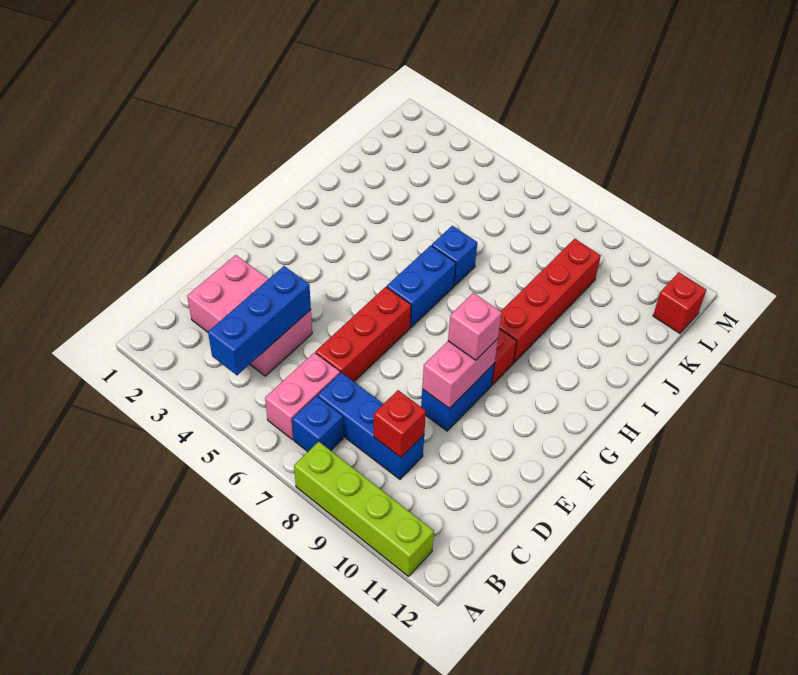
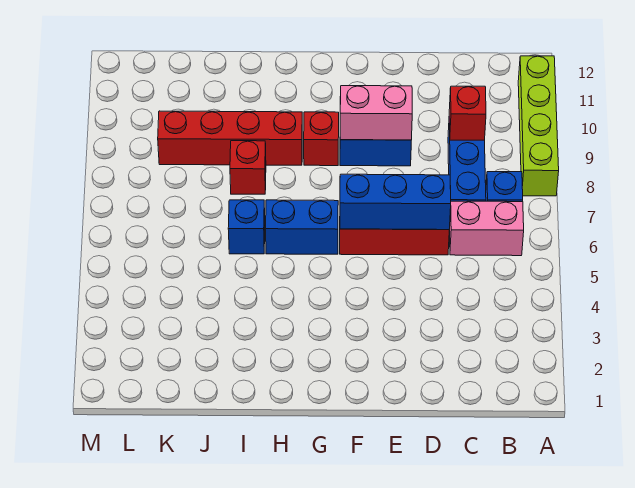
blue brick B4:D4 level 2 -> blue brick D6:F6 level 2
pink brick C2:D4 level 1 -> none
pink brick F9 level 3 -> none
red brick L12 level 1 -> red brick I8 level 1

